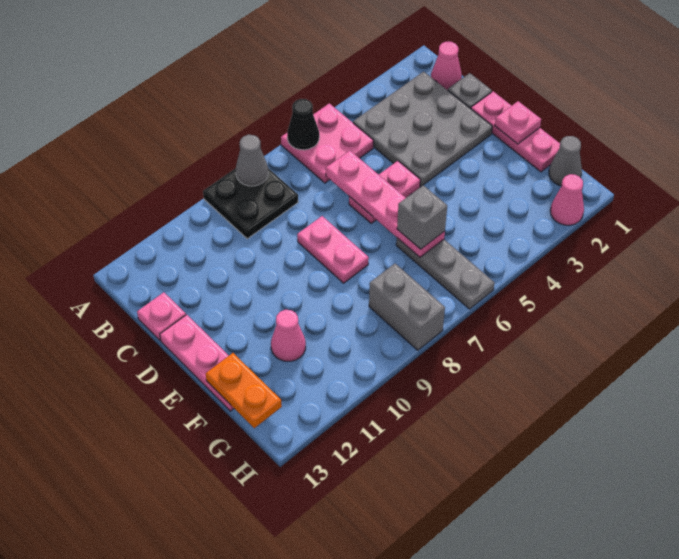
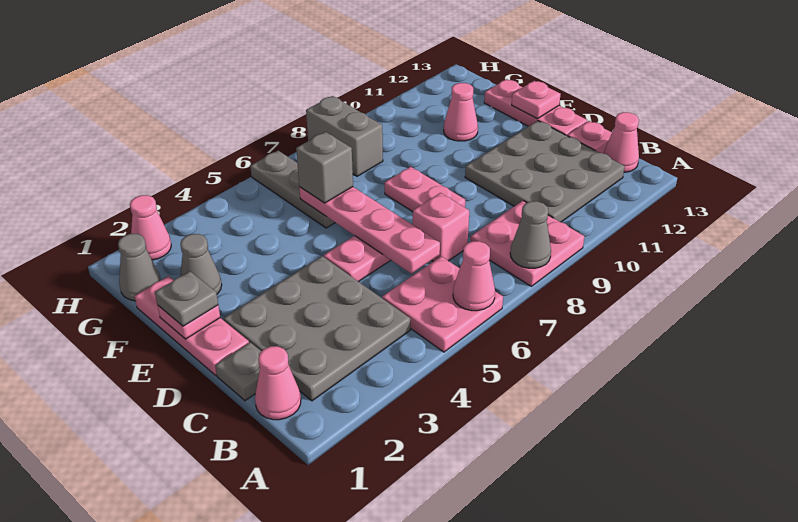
black cone A6 level 2 -> pink cone A6 level 2
black plate A8:B9 level 1 -> pink plate A8:B9 level 1
none -> grey plate B10:D12 level 1
none -> pink cone B13 level 1
none -> pink brick C7 level 1
none -> grey plate E1 level 3
none -> pink plate E13 level 2
none -> grey cone F2 level 1
orange plate F13:G13 level 2 -> none

